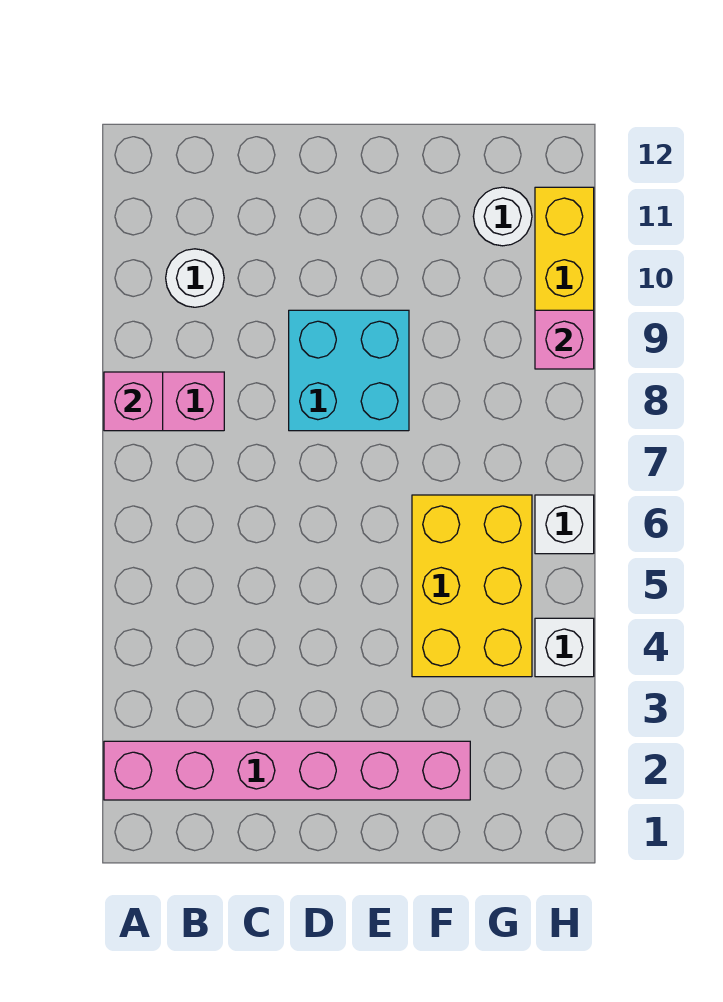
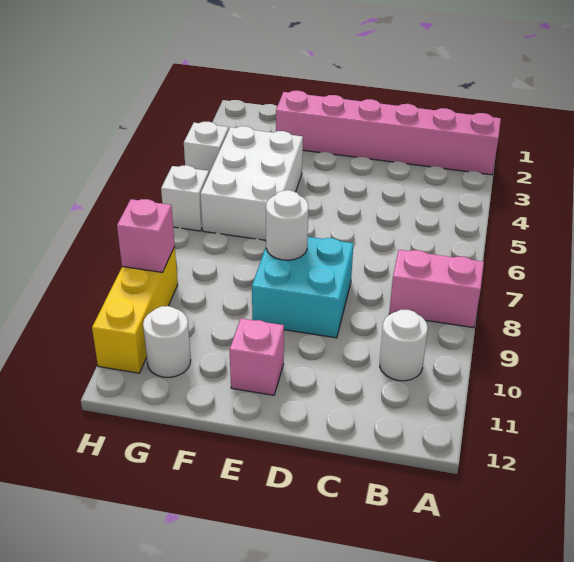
pink brick A8 level 2 -> pink brick E11 level 1
none -> white round brick E8 level 2
yellow brick F4:G6 level 1 -> white brick F4:G6 level 1

